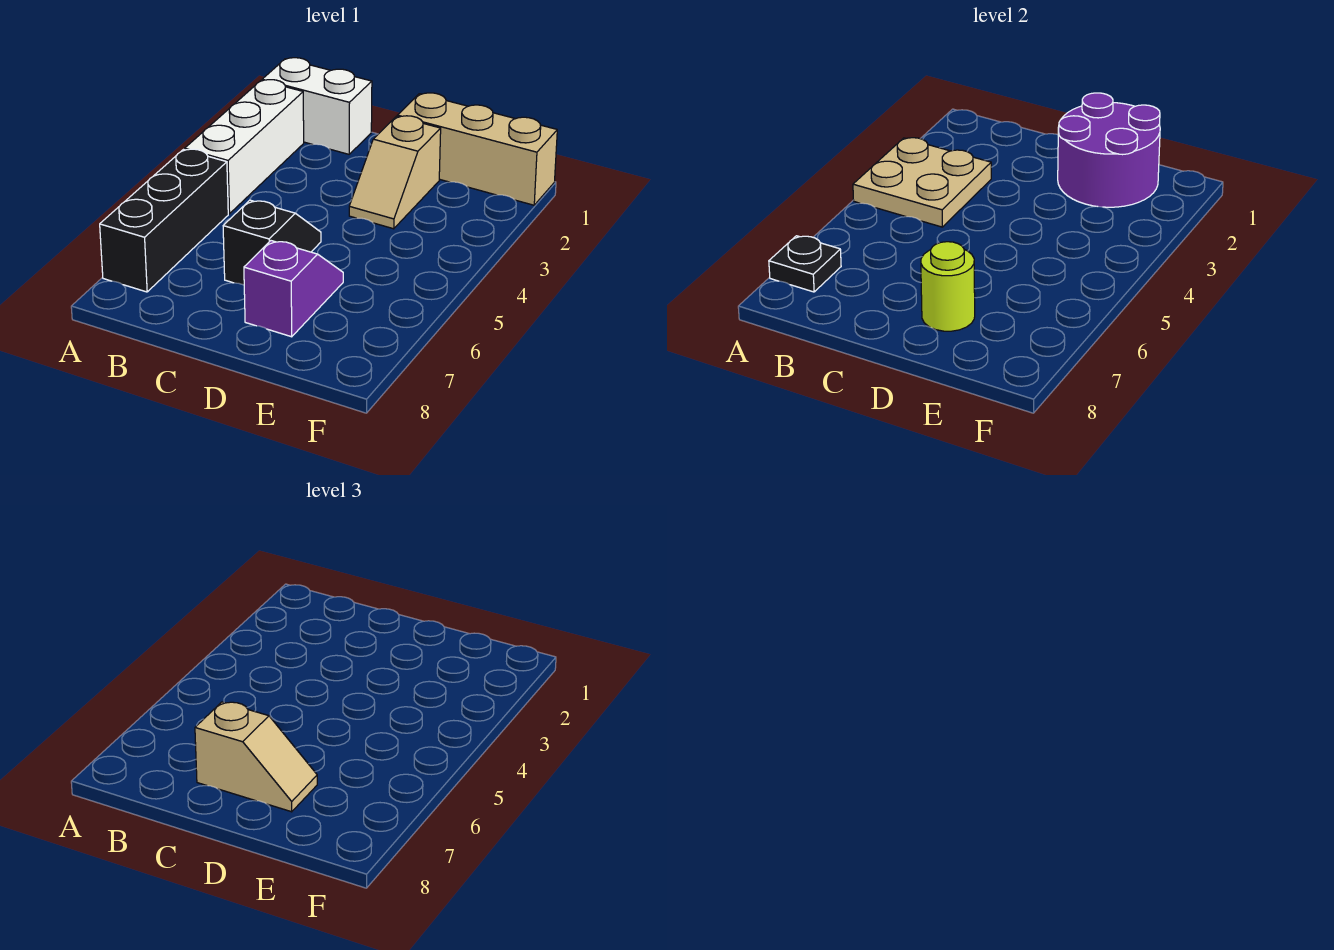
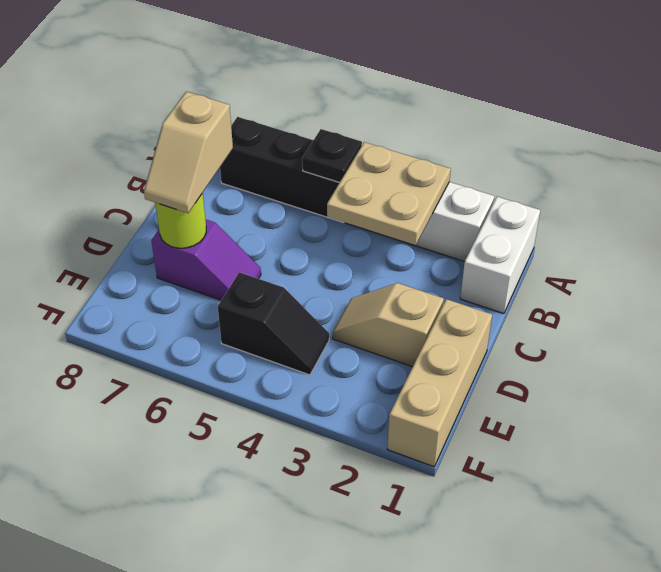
black plate A7 level 2 -> black plate A5 level 2
black slope C5:C6 level 1 top 6 -> black slope E4:E5 level 1 top 5
purple round brick D1:E2 level 2 -> none

